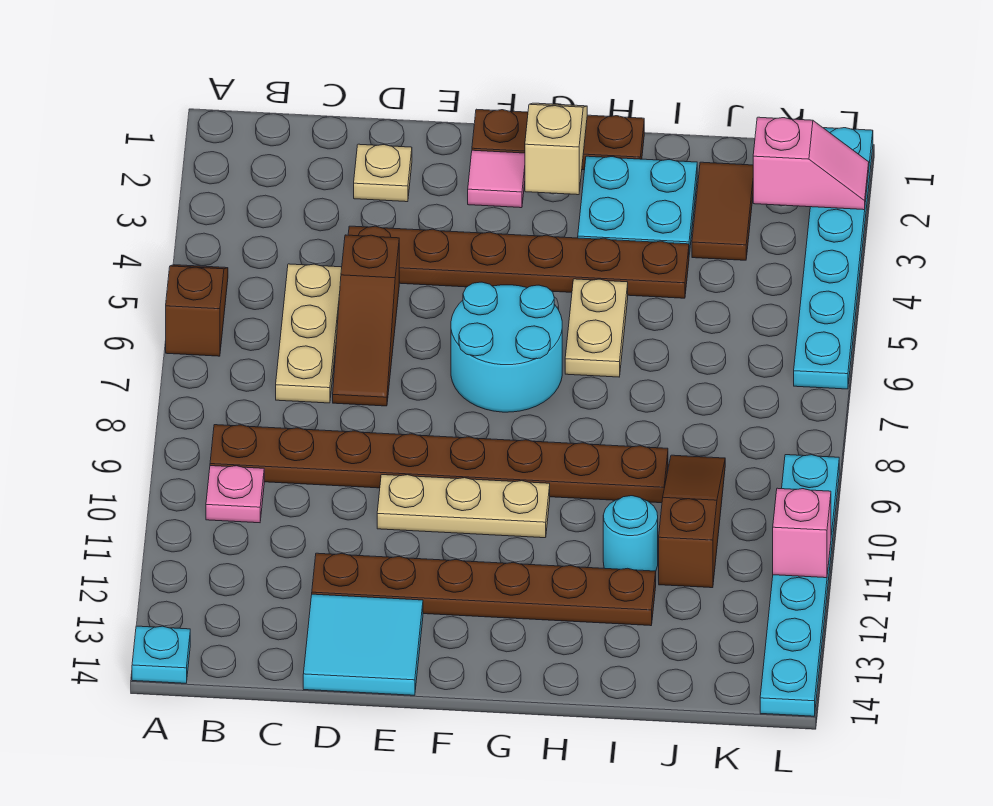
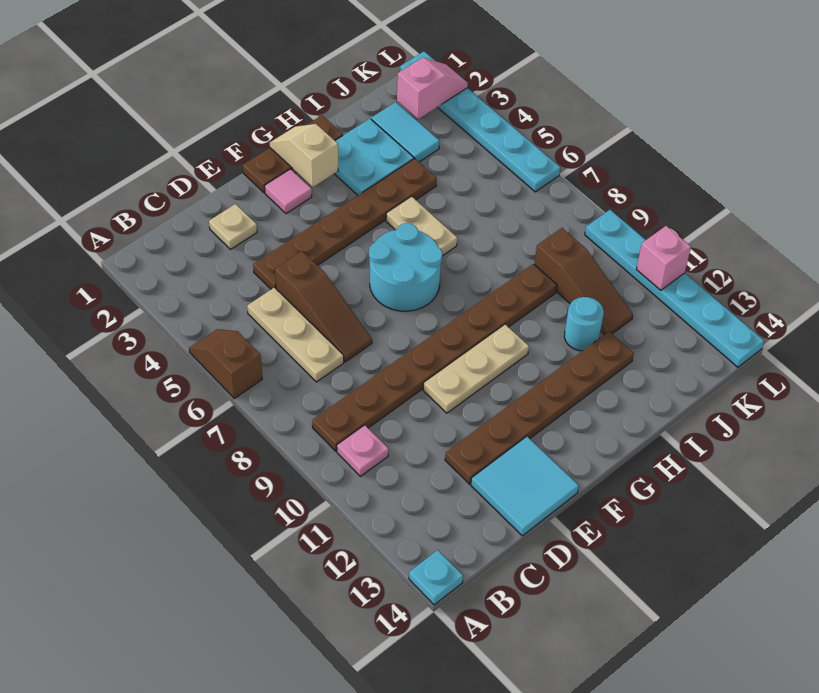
brown tile J2:J3 level 1 -> cyan tile J2:J3 level 1
brown slope J9:J11 level 1 top 11 -> brown slope J9:J11 level 1 top 9

